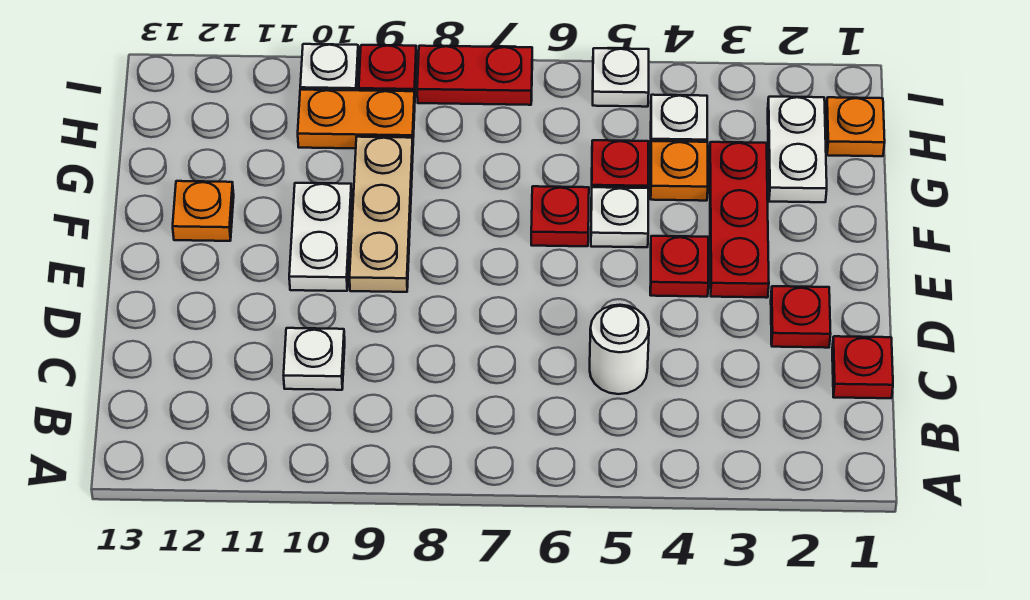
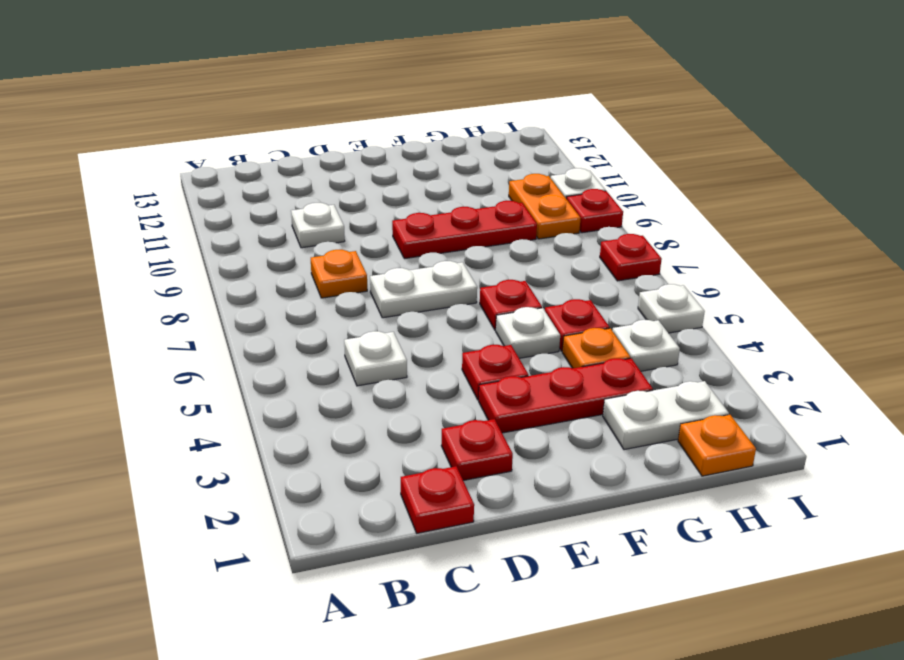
white round brick C5 level 1 -> white plate C5 level 1
tan plate E9:G9 level 1 -> red plate E9:G9 level 1
white plate E10:F10 level 1 -> white plate D7:E7 level 1
orange plate F12 level 1 -> orange plate C8 level 1
red plate I7:I8 level 1 -> red plate I7 level 1

